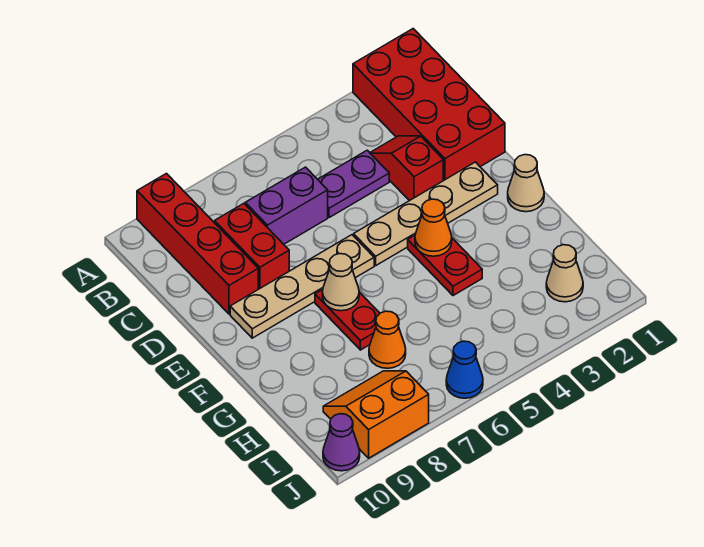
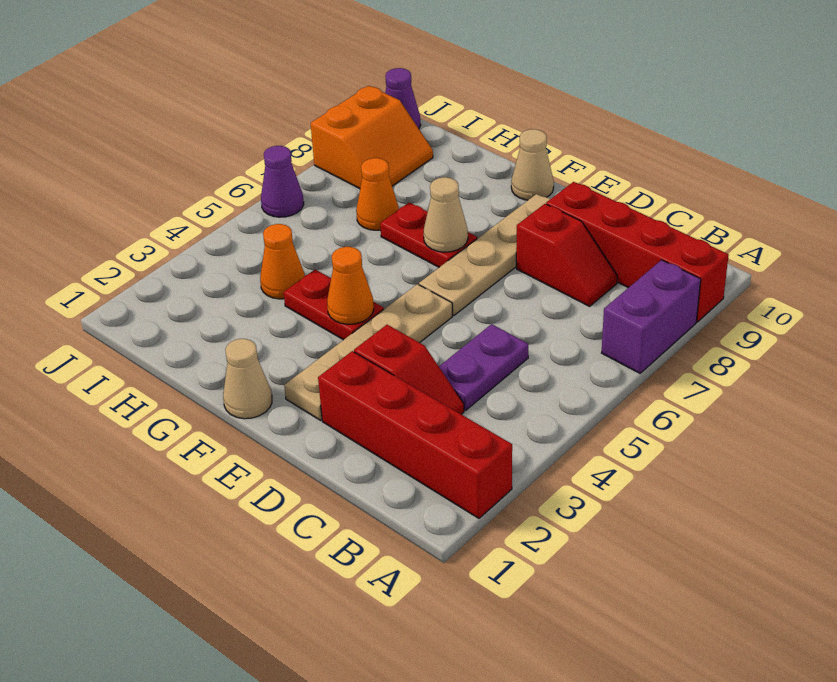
red brick A1:D2 level 1 -> red brick A2:D2 level 1
purple brick C6:C7 level 1 -> purple brick A7:A8 level 1
red brick C8:D8 level 1 -> red slope C8:D8 level 1 top D
none -> orange cone H4 level 1
tan cone I2 level 1 -> tan cone F10 level 1
blue cone J6 level 1 -> purple cone J6 level 1

